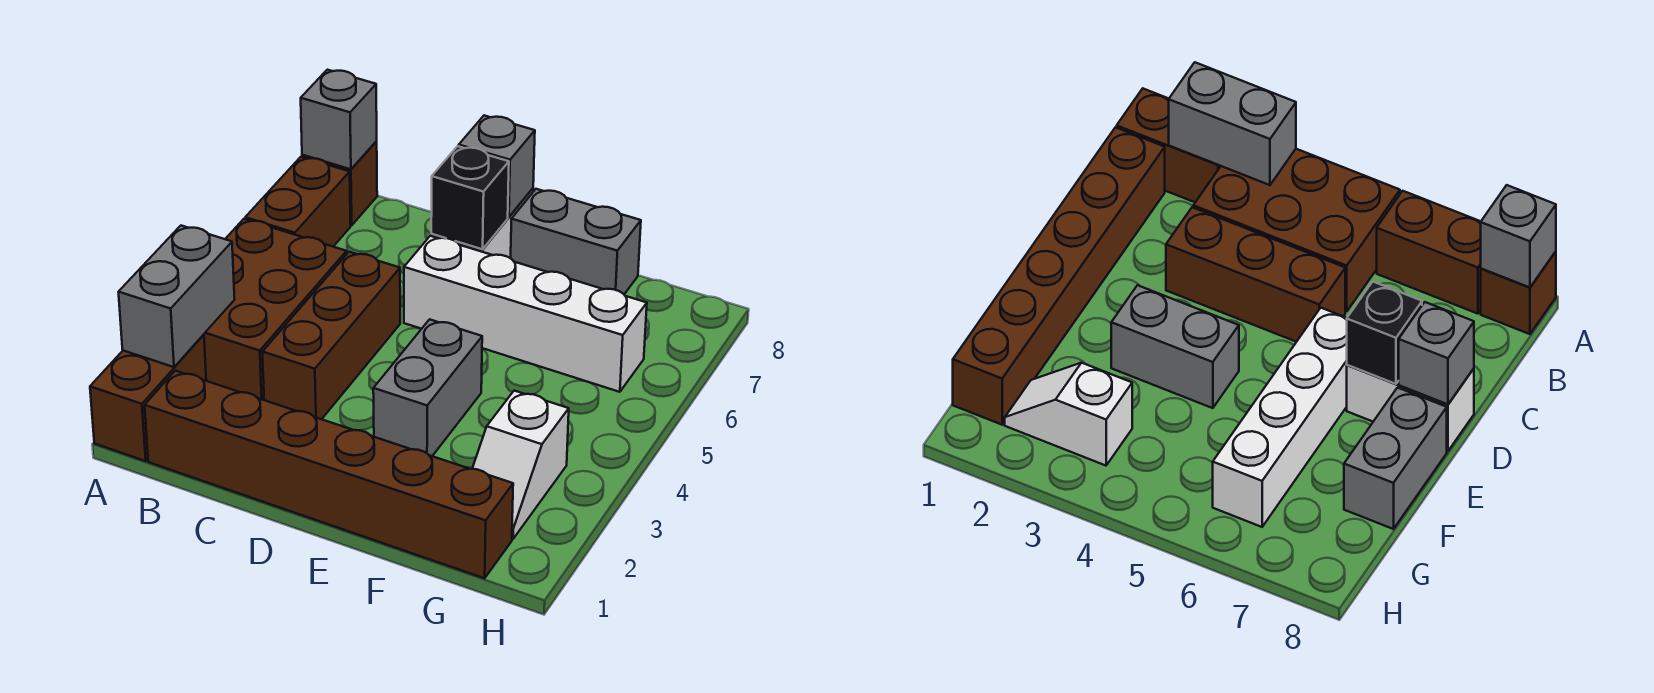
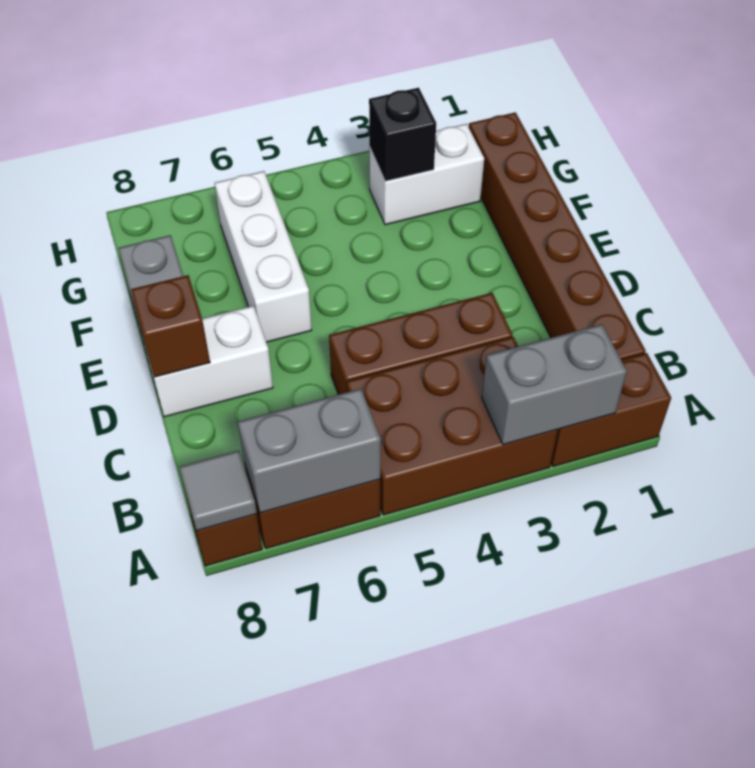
grey brick A8 level 2 -> grey tile A8 level 2
white brick D6:G6 level 1 -> white brick E6:G6 level 1
black brick D7 level 2 -> black brick G3 level 2
grey brick D8 level 2 -> brown brick D8 level 2
grey brick E3:E4 level 1 -> grey brick A6:A7 level 2
white slope G2:G3 level 1 top 3 -> white brick G2:G3 level 1

